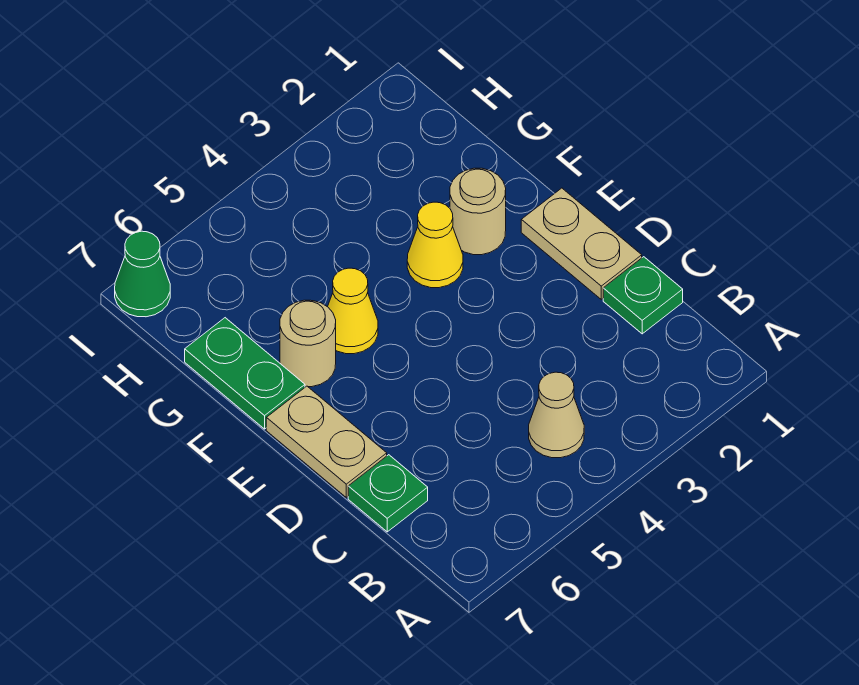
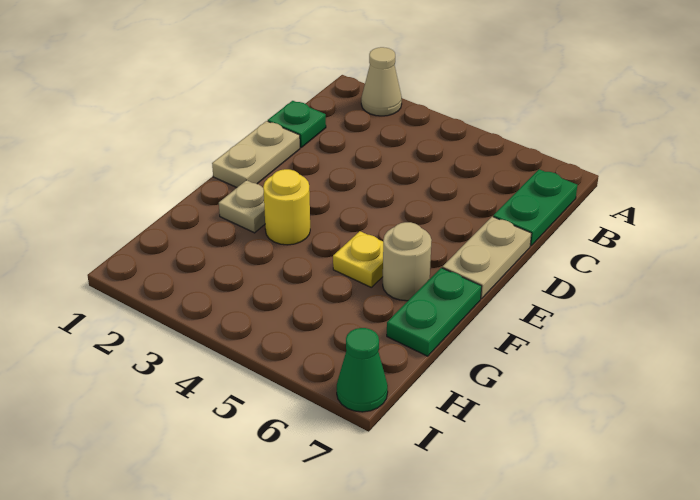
tan cone B4 level 1 -> tan cone A2 level 1
green plate C7 level 1 -> green plate B7:C7 level 1
tan round brick F2 level 1 -> tan plate F2 level 1
yellow cone F3 level 1 -> yellow round brick F3 level 1
yellow cone F5 level 1 -> yellow plate F5 level 1

